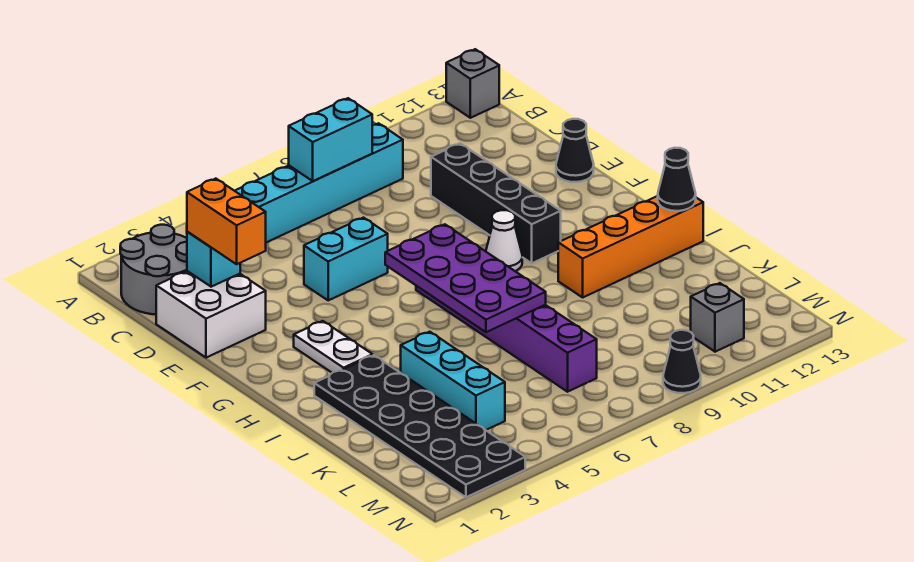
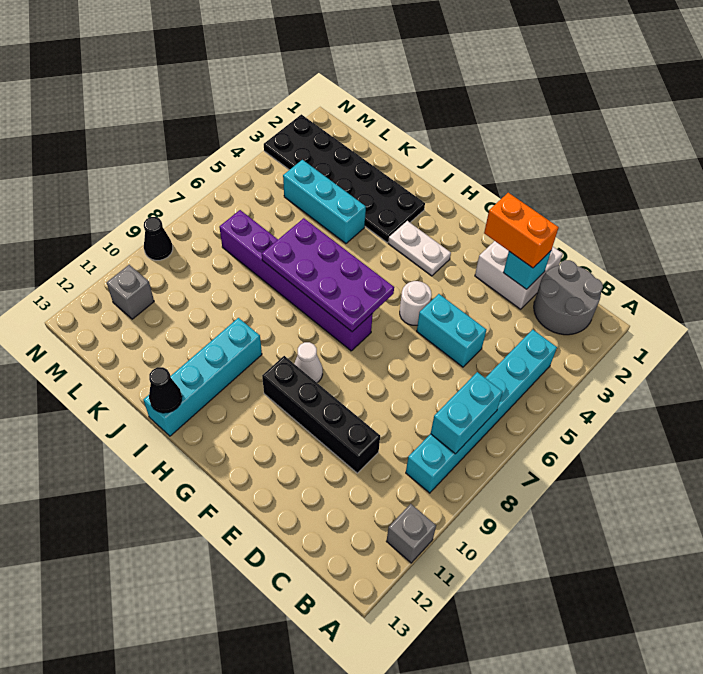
grey brick A13 level 1 -> grey brick A11 level 1
cyan brick E5:E6 level 1 -> cyan brick D5:E5 level 1
black cone E13 level 1 -> none
none -> white round brick F5 level 1
orange brick I10:I13 level 1 -> cyan brick I10:I13 level 1

